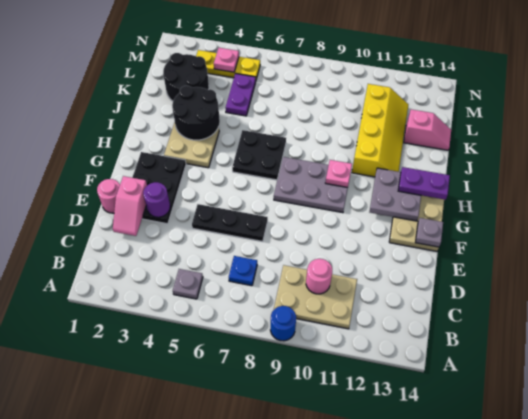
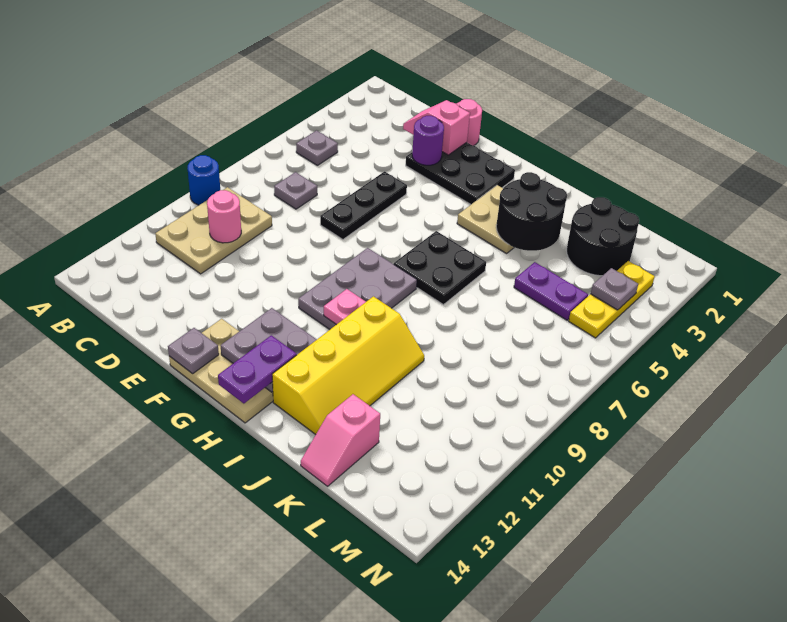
blue plate C7 level 1 -> grey plate C7 level 1
yellow slope I11:L12 level 1 top 11 -> yellow slope I10:J13 level 1 top I
pink plate M4 level 2 -> grey plate M4 level 2

